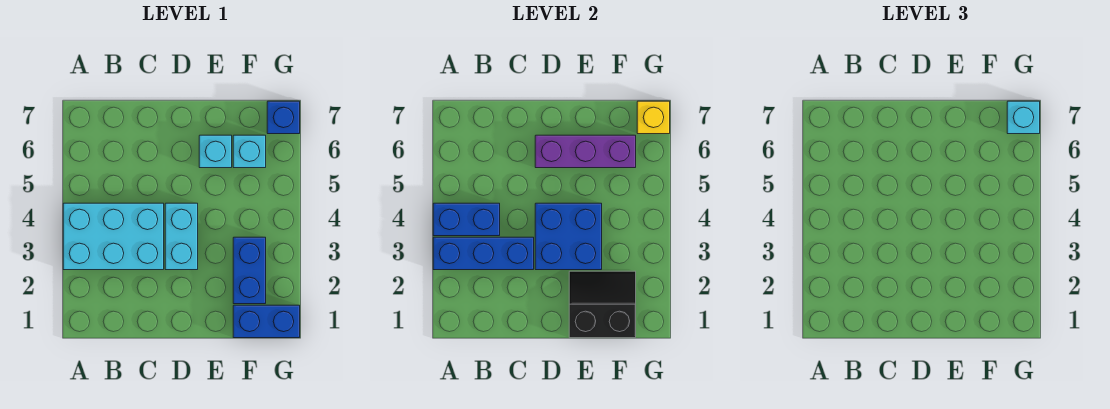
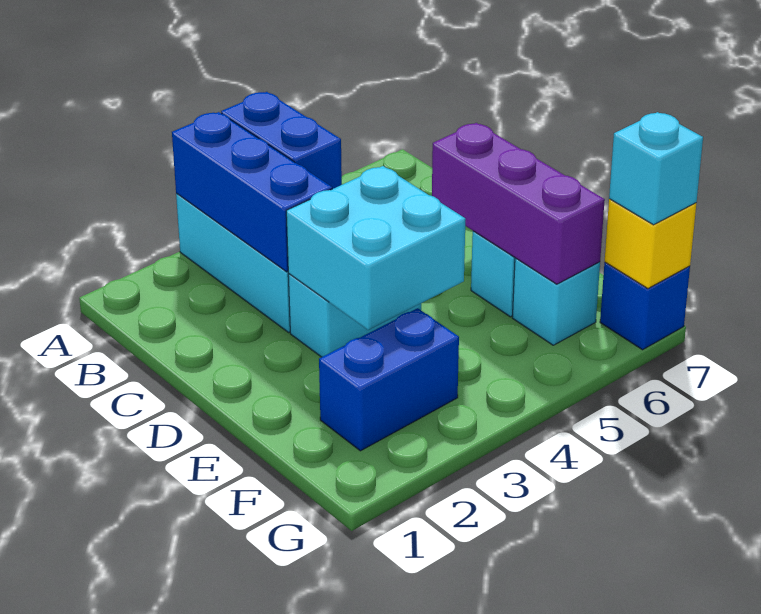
blue brick D3:E4 level 2 -> cyan brick D3:E4 level 2
black slope E1:F2 level 2 top 1 -> none
blue brick F1:G1 level 1 -> none

